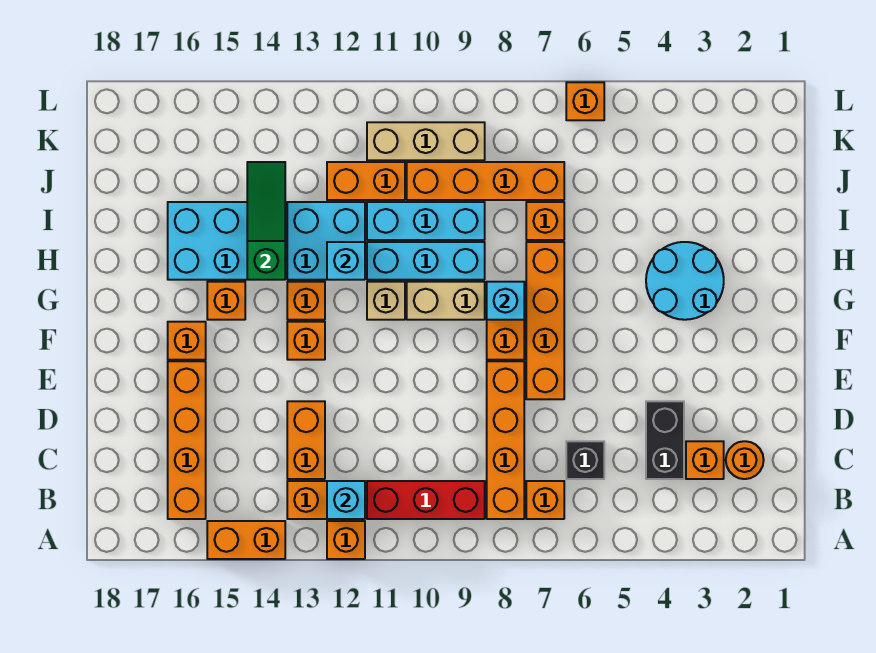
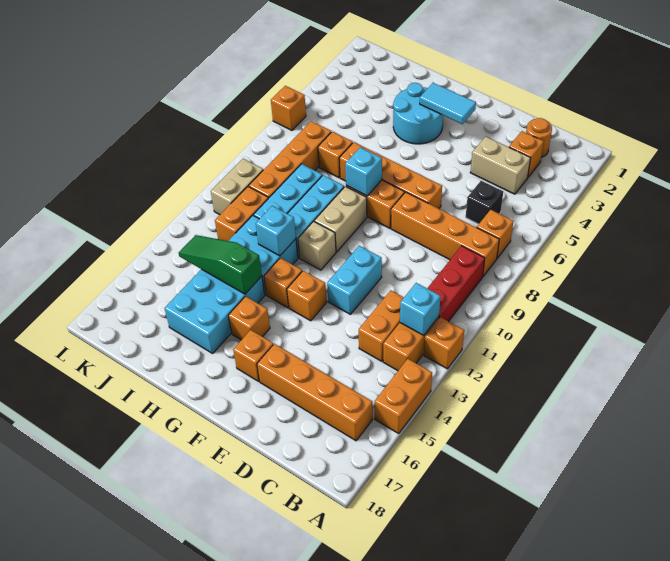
black brick C4:D4 level 1 -> tan brick C4:D4 level 1
orange brick C13:D13 level 1 -> orange brick C12:C13 level 1
none -> cyan brick E11:E12 level 1
none -> cyan tile F3:G3 level 2
tan brick K9:K11 level 1 -> tan brick K10:K11 level 1

